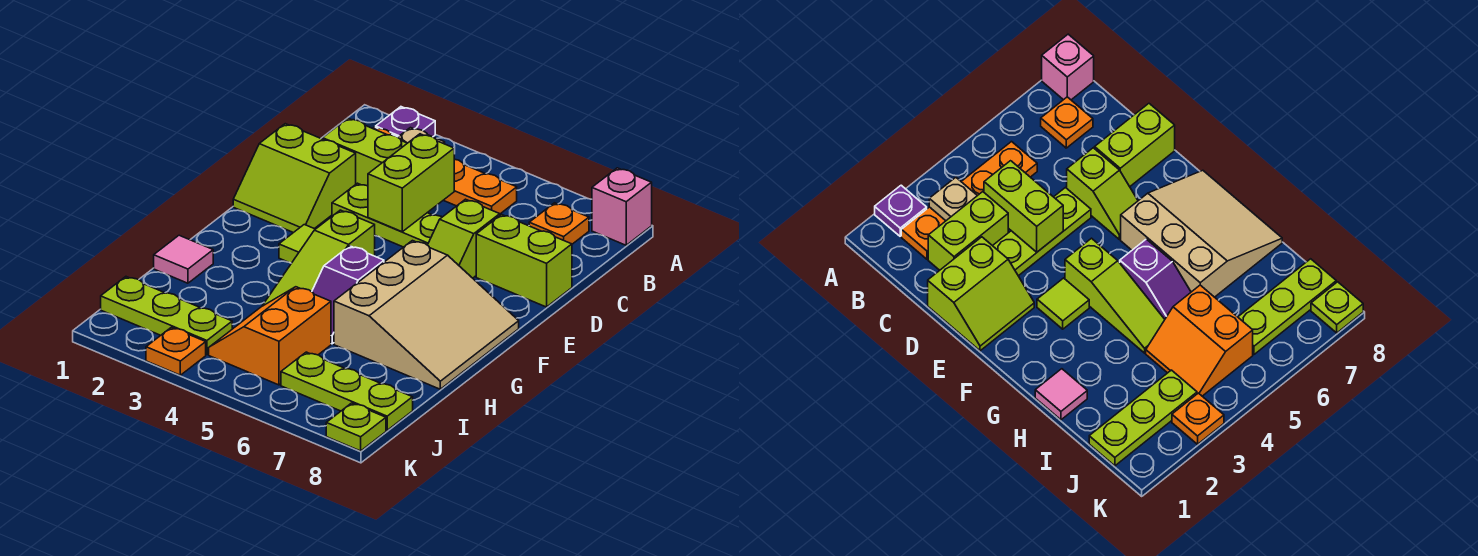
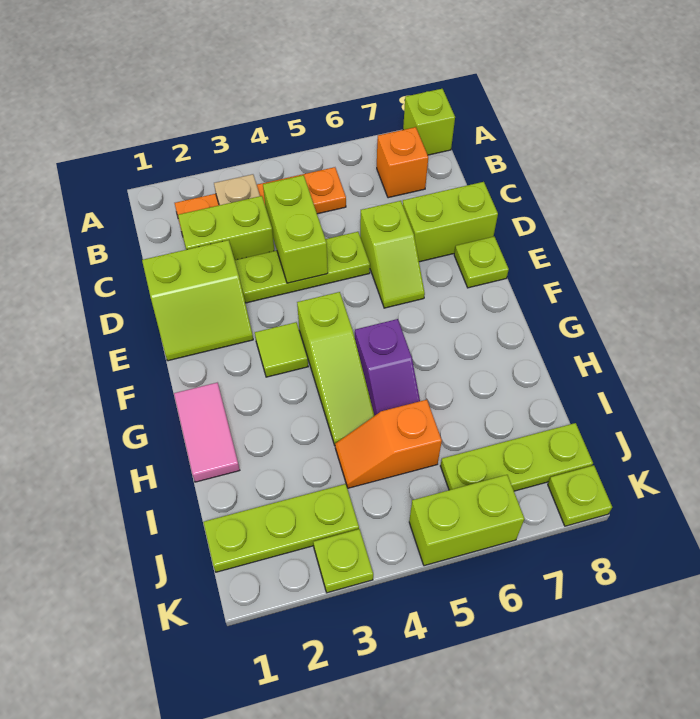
purple plate A2 level 1 -> none
pink brick A8 level 1 -> lime brick A8 level 1
orange plate B7 level 1 -> orange brick B7 level 1
none -> lime plate E8 level 1
tan slope F6:H8 level 1 top 6 -> none
pink tile H1 level 1 -> pink tile G1:H1 level 1
orange slope I4:J5 level 1 top 5 -> orange slope I4:I5 level 1 top 5
orange plate K3 level 1 -> lime plate K3 level 1
none -> lime brick K5:K6 level 1

